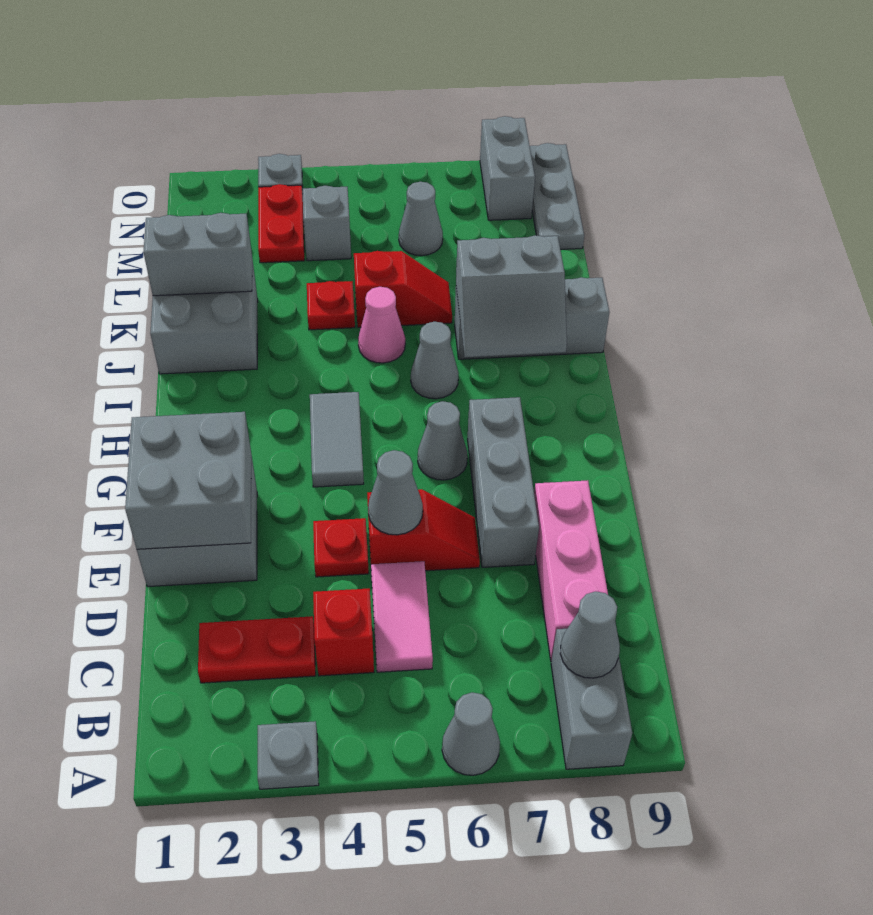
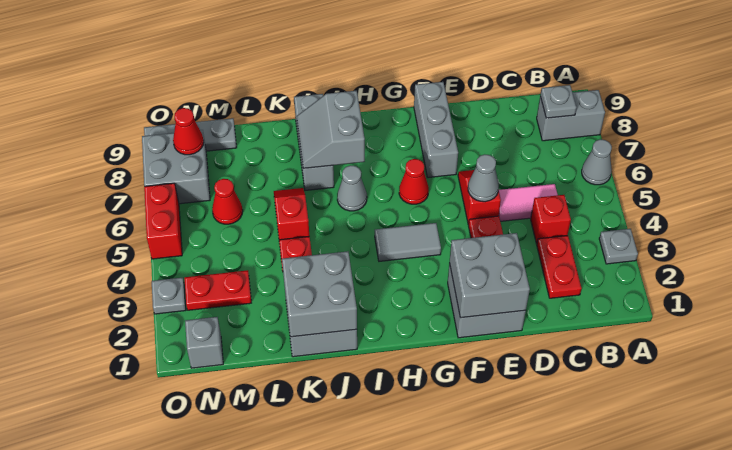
grey cone B8 level 2 -> grey plate B8 level 2
pink brick C8:E8 level 1 -> none
grey brick E7:G7 level 1 -> grey brick F7:F9 level 1
grey cone G6 level 1 -> red cone G6 level 1
grey slope I7:J8 level 2 top J -> grey slope I7:J8 level 2 top I
pink cone J5 level 1 -> none
grey brick K1:K2 level 2 -> grey brick J1:K2 level 2
grey brick M4 level 1 -> grey brick N1 level 1
grey cone M6 level 1 -> red cone M6 level 1
grey brick N8:O8 level 1 -> grey brick N7:O8 level 1
none -> red cone N8 level 2
none -> red brick O5:O6 level 1

